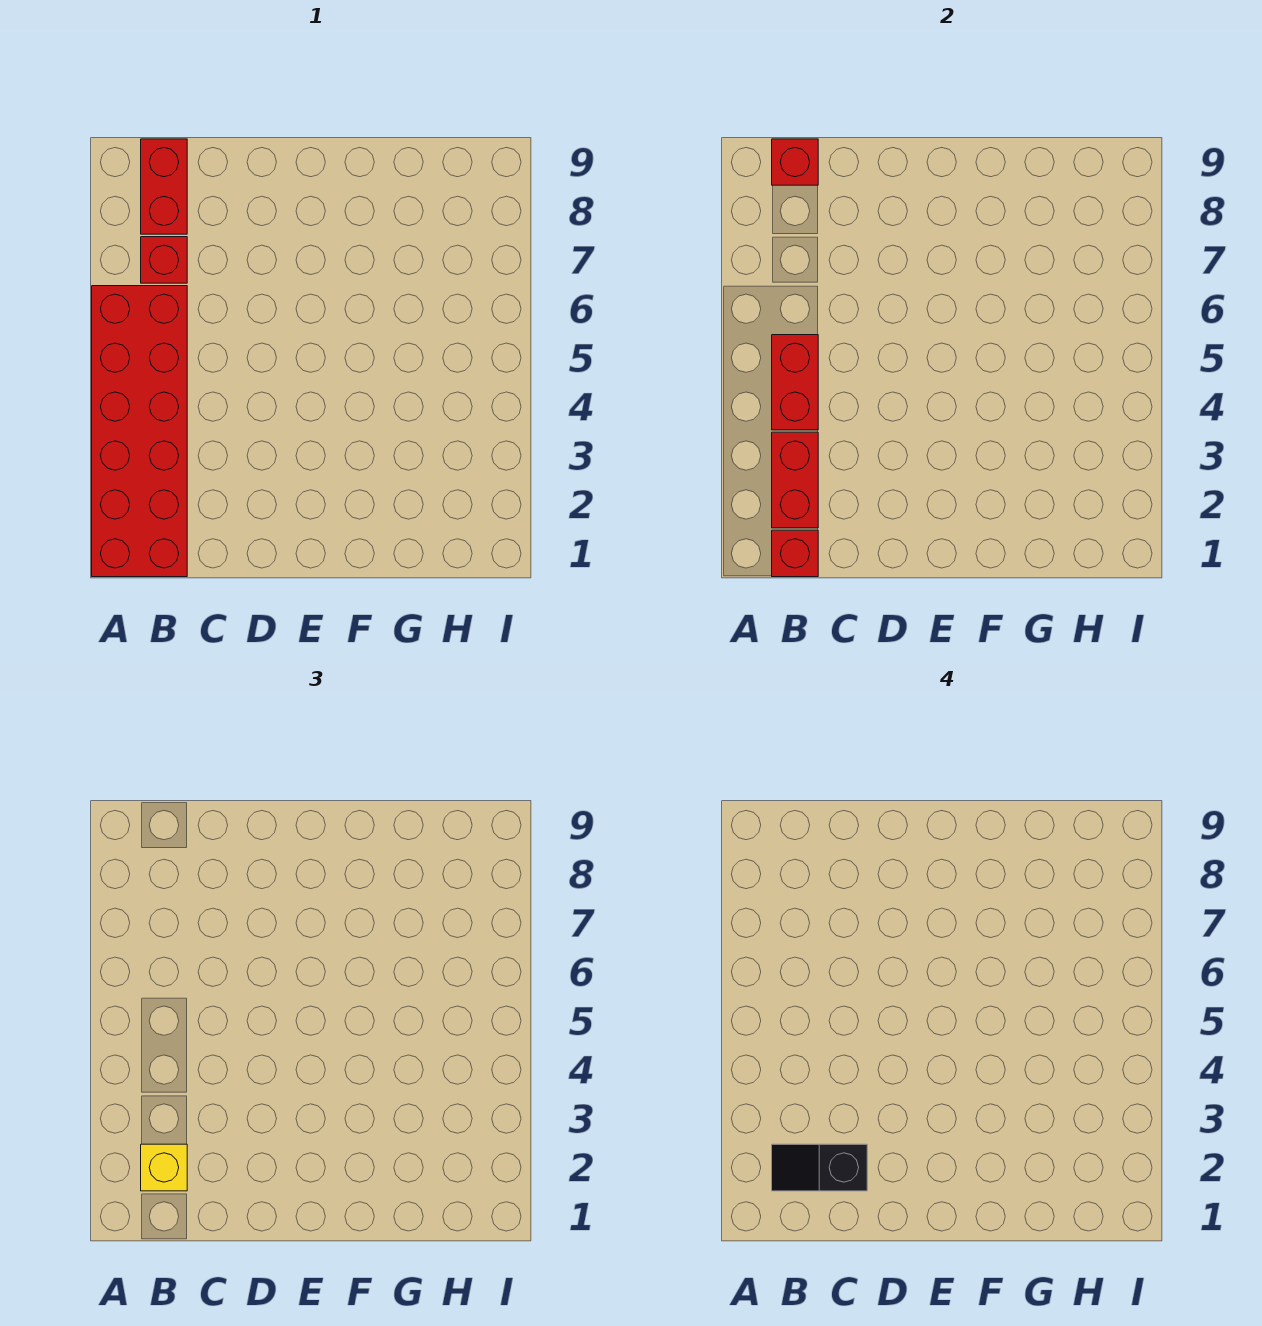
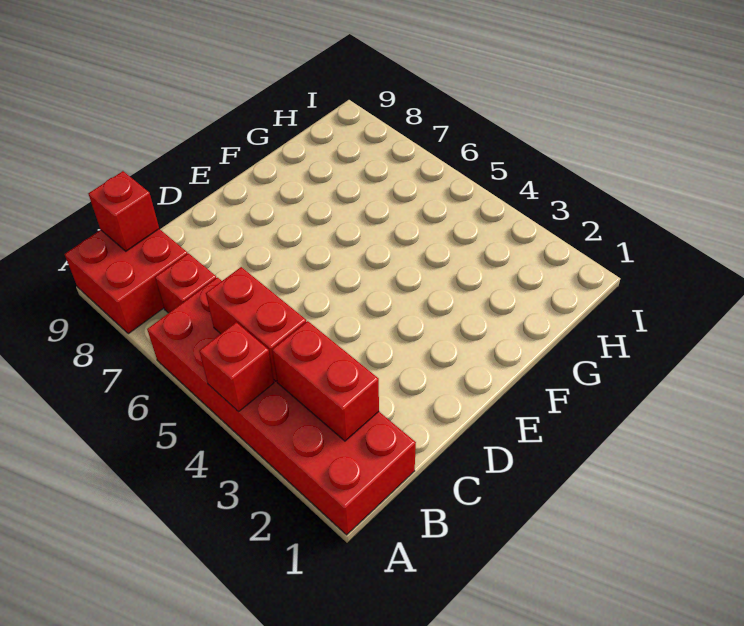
red brick B1 level 2 -> red brick A4 level 2
yellow brick B2 level 3 -> none
black slope B2:C2 level 4 top C -> none
red brick B8:B9 level 1 -> red brick A8:B9 level 1

